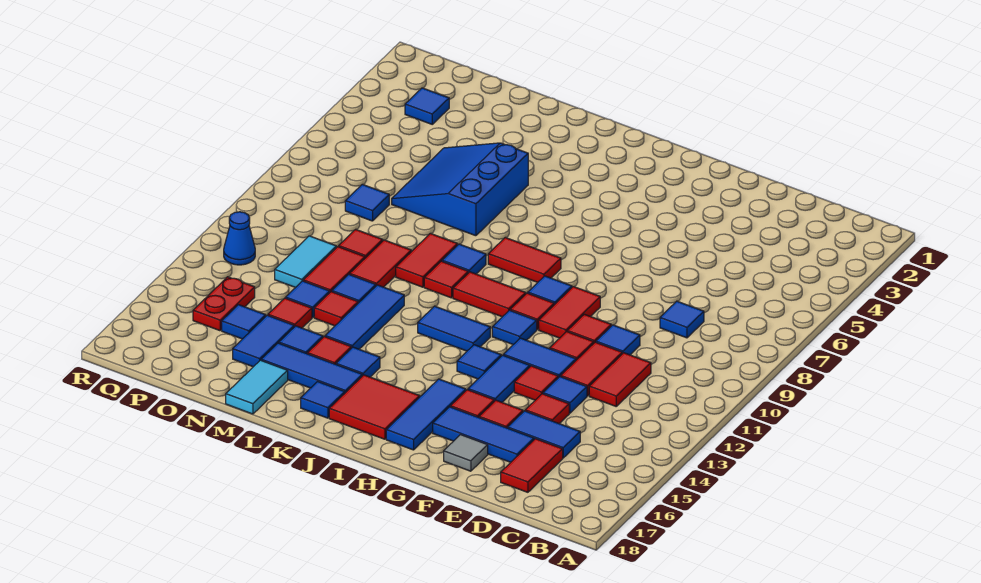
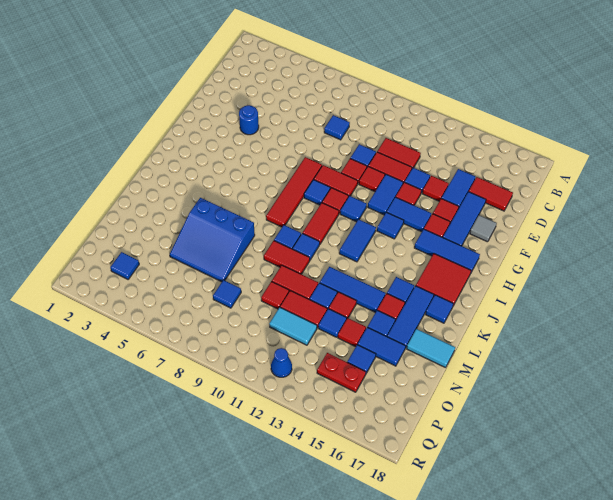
none -> blue round brick F4 level 1
red tile I8:J8 level 1 -> red tile G8:J8 level 1
red tile K10 level 1 -> blue tile K10 level 1

